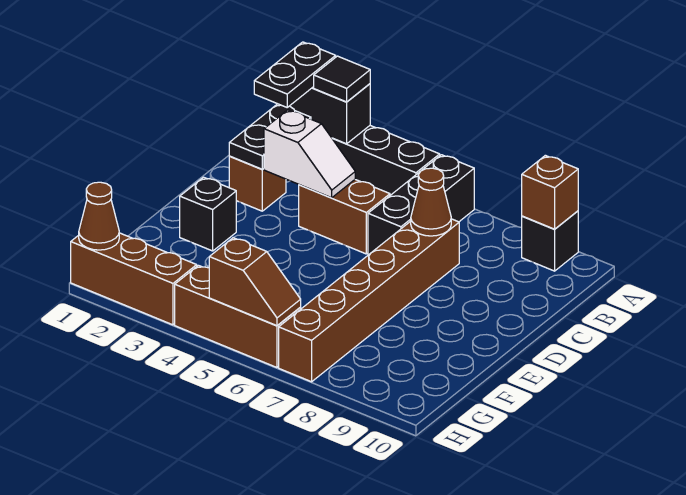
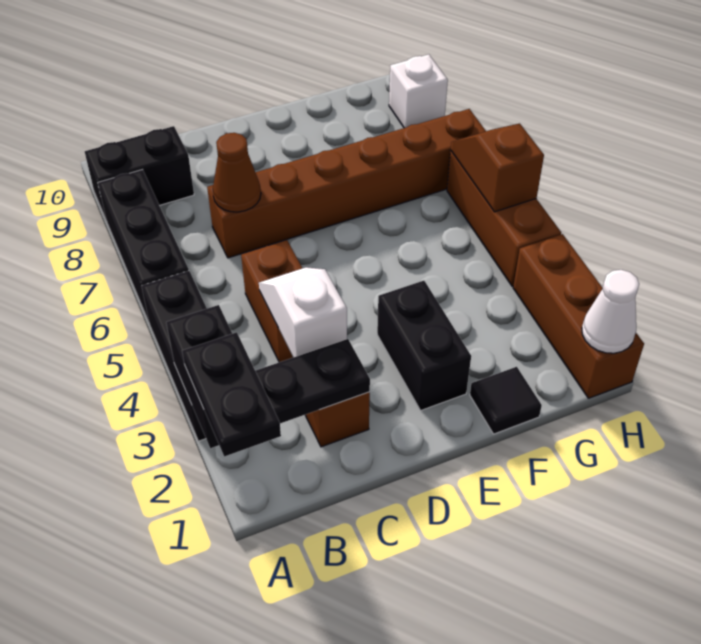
black plate A2:B2 level 3 -> black plate A1:A2 level 3
black tile A3 level 3 -> black tile F1 level 1
black brick A6:C6 level 1 -> black brick A6:A8 level 1
black brick A9 level 1 -> black brick A9:B9 level 1
brown brick A9 level 2 -> none
black brick E2 level 1 -> black brick E2:E3 level 1
brown cone H1 level 2 -> white cone H1 level 2
none -> white brick H9 level 1

